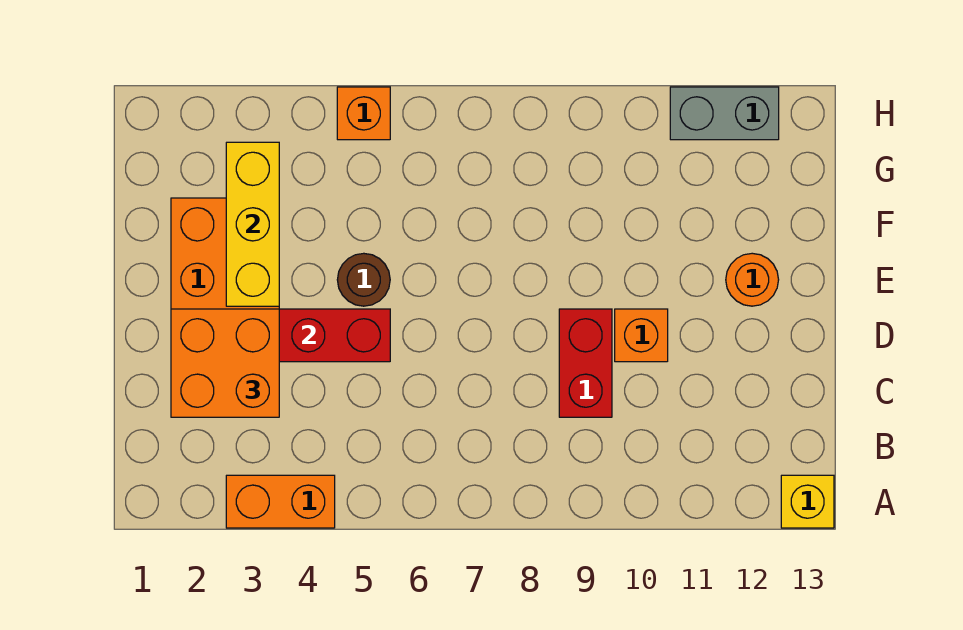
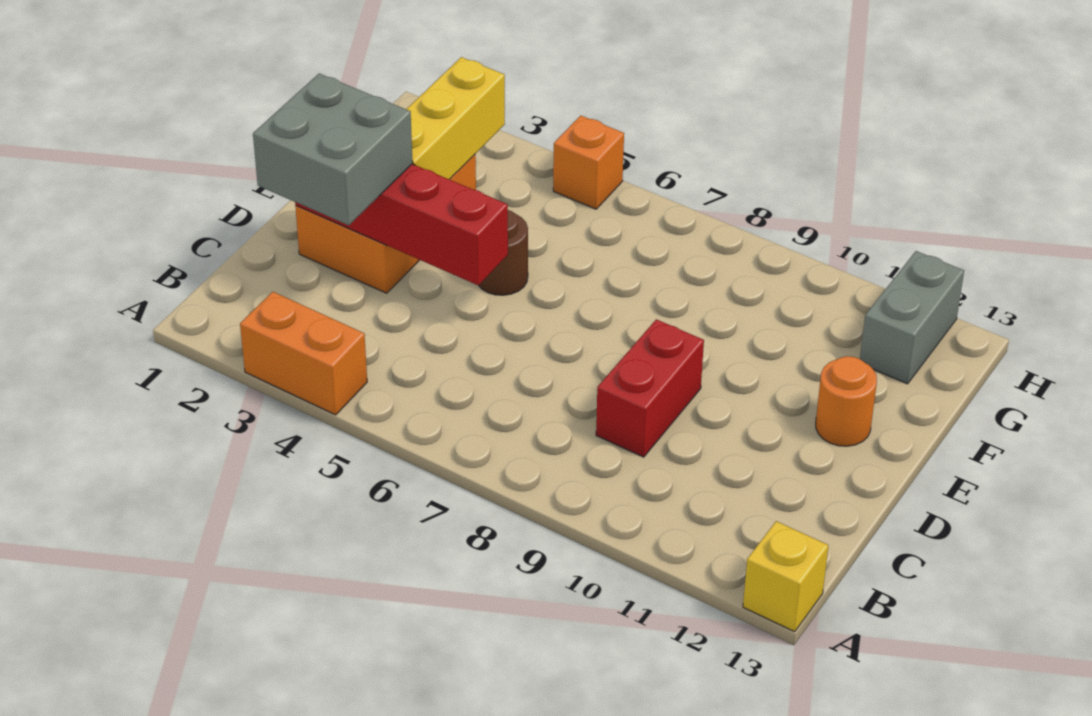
orange brick C2:D3 level 3 -> grey brick C2:D3 level 3
orange brick D10 level 1 -> none
grey brick H11:H12 level 1 -> grey brick G12:H12 level 1

